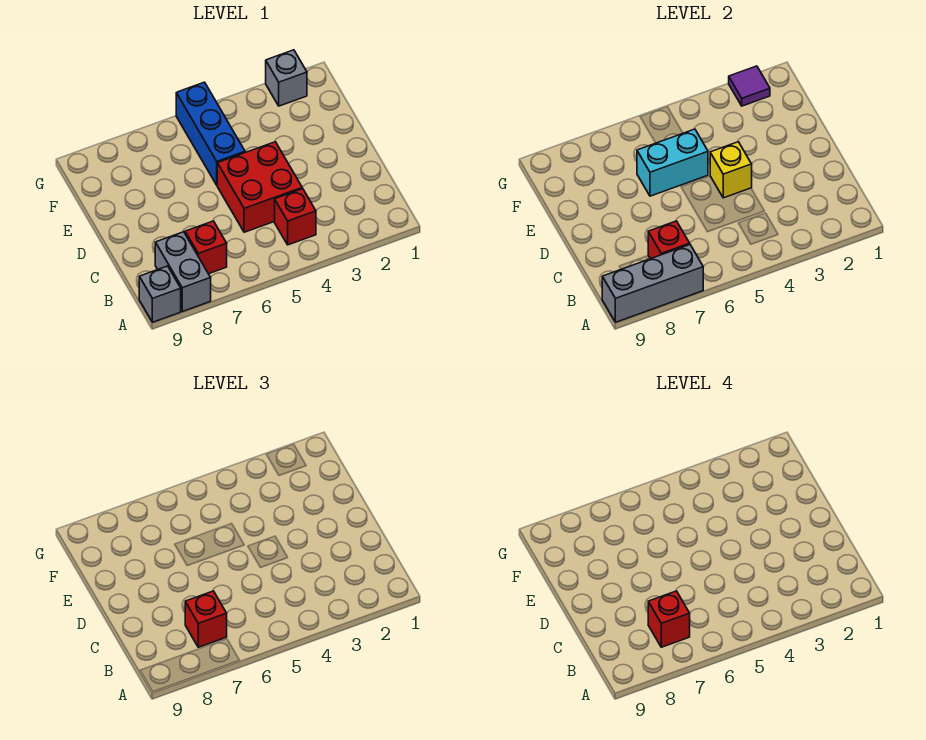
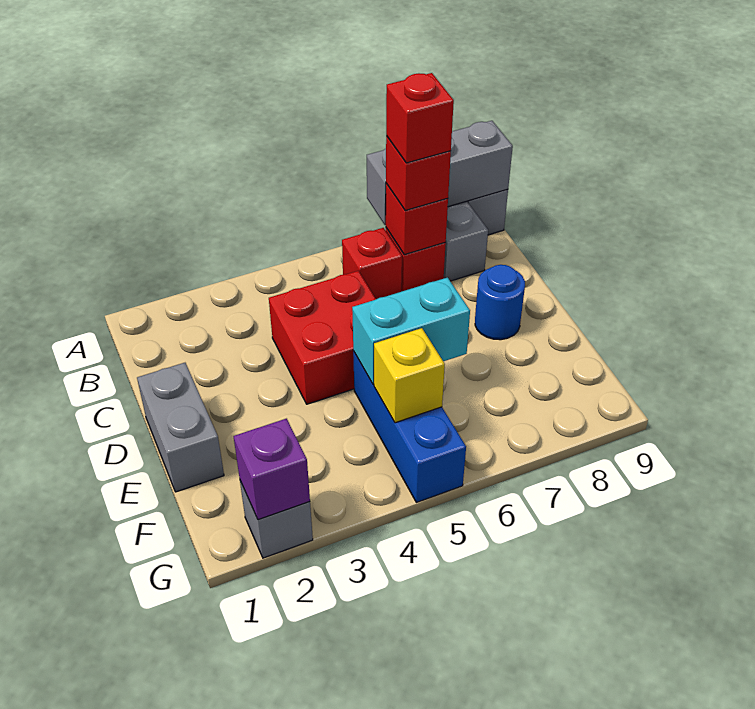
red brick B4 level 1 -> red brick B6 level 1
none -> grey brick D1:E1 level 1
yellow brick D4 level 2 -> yellow brick F5 level 2
none -> blue round brick D8 level 1
purple tile G2 level 2 -> purple brick G2 level 2

